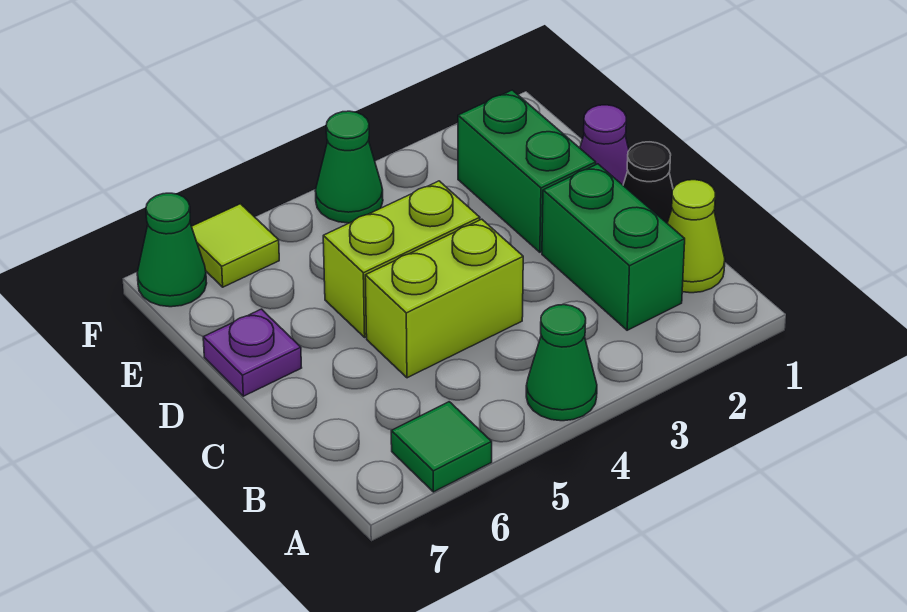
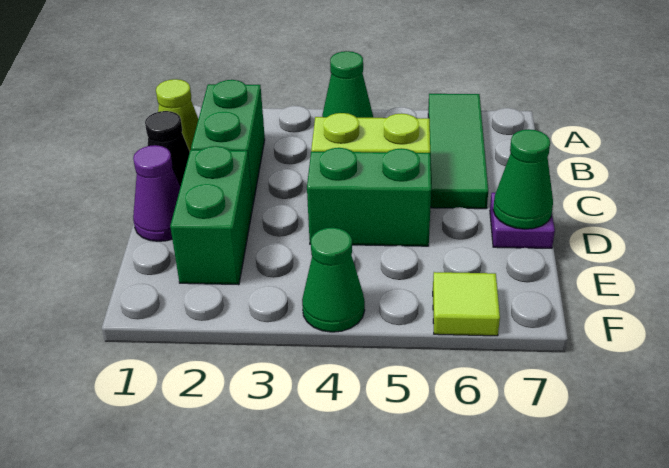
green tile A6 level 1 -> green tile A6:C6 level 1
lime brick D4:D5 level 1 -> green brick D4:D5 level 1
green cone F7 level 1 -> green cone D7 level 2

